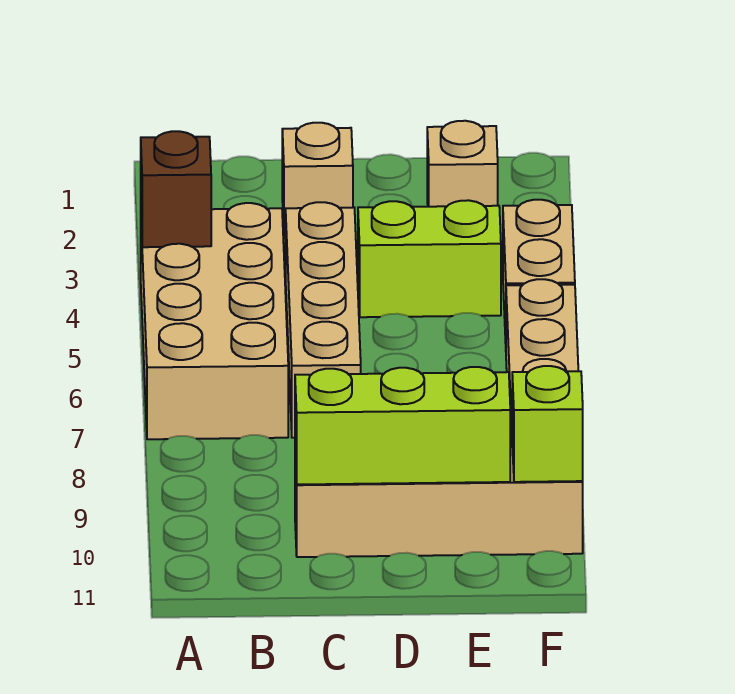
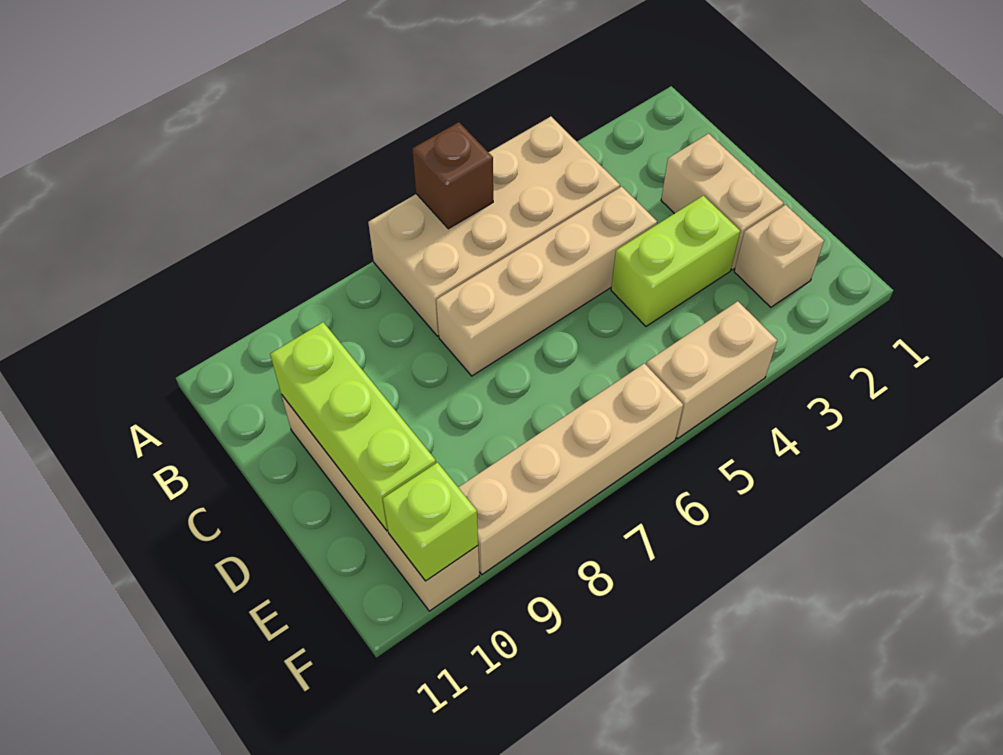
brown brick A4 level 2 -> brown brick A6 level 2
tan brick C2 level 1 -> tan brick C2:D2 level 1
lime brick D4:E4 level 1 -> lime brick D3:D4 level 1

